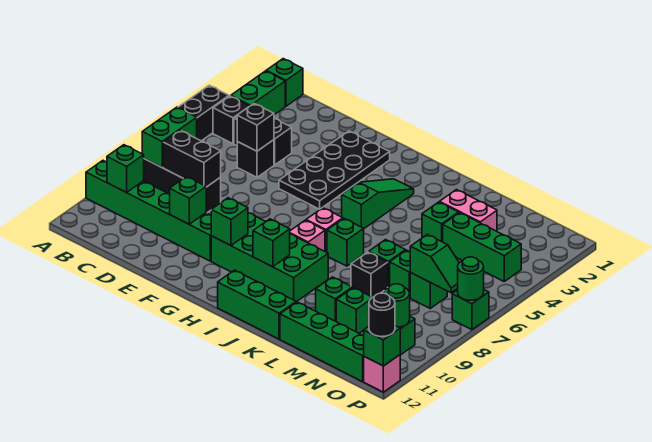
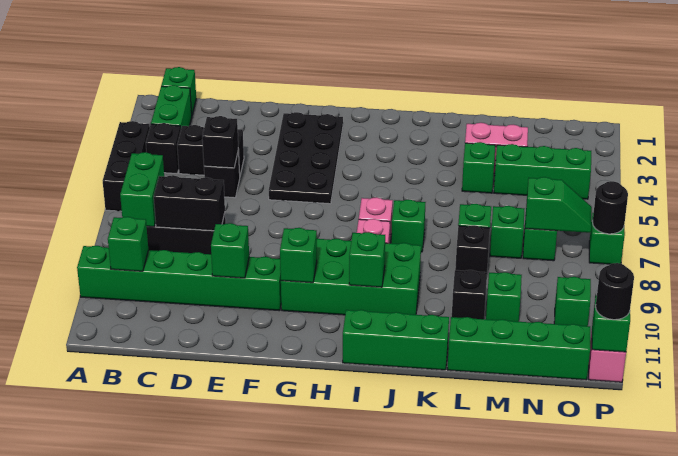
green slope I3:I5 level 1 top 5 -> none
green brick L10 level 1 -> black brick L10 level 1
green round brick O10 level 2 -> none
green round brick P7 level 2 -> black round brick P7 level 2

